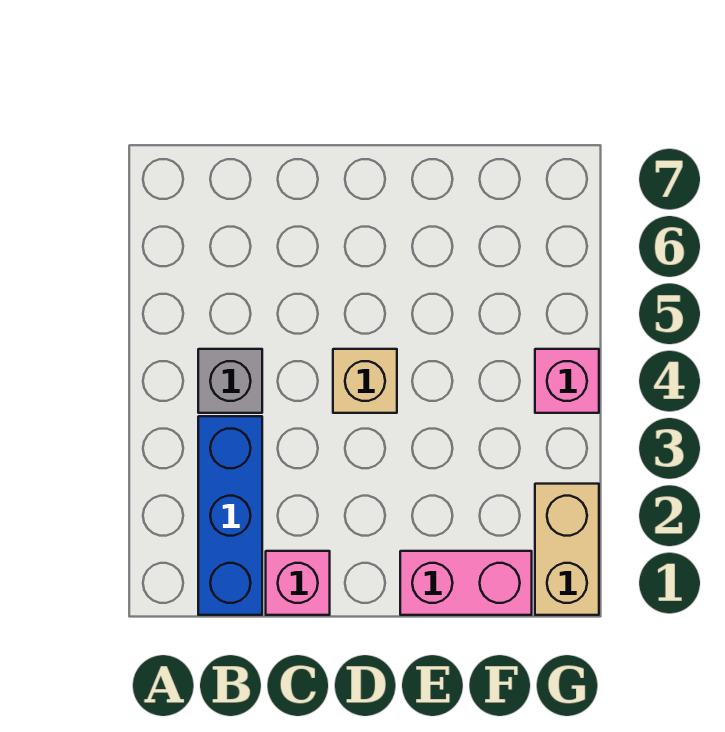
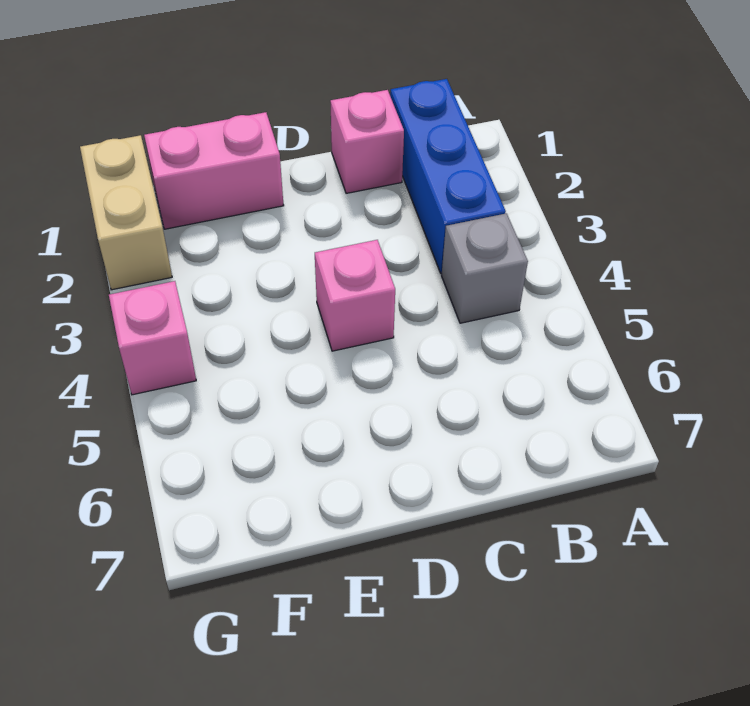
tan brick D4 level 1 -> pink brick D4 level 1

